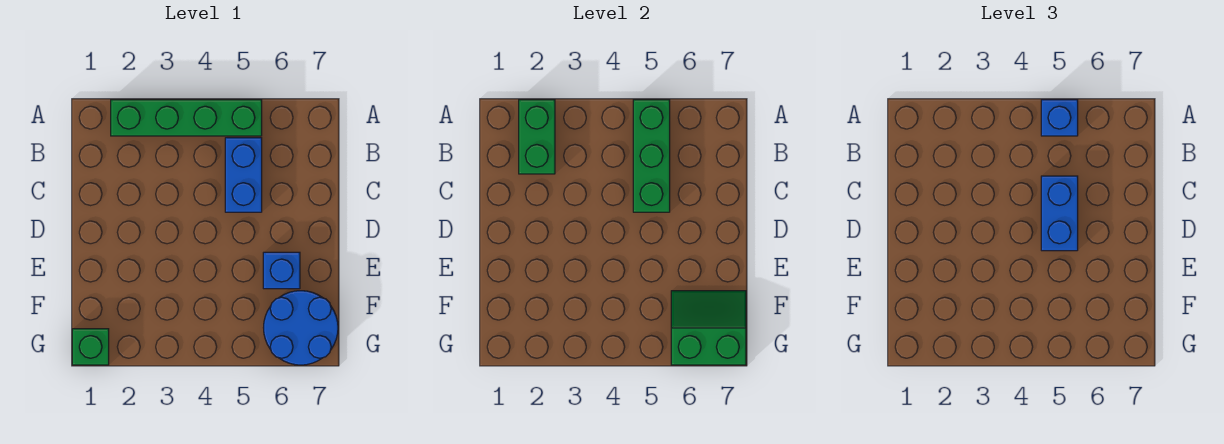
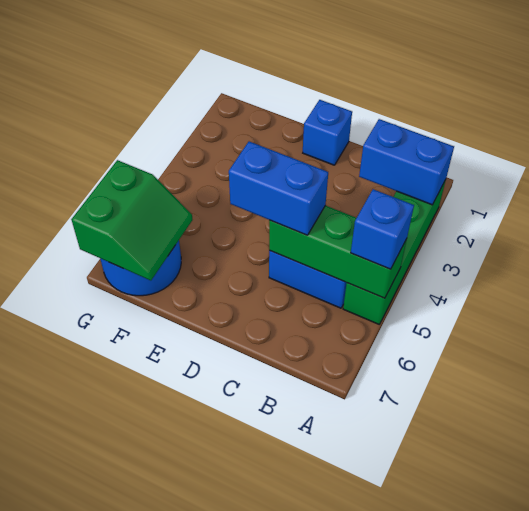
green brick A2:B2 level 2 -> blue brick A2:B2 level 2
blue brick E6 level 1 -> blue brick D1 level 1
green brick G1 level 1 -> none

